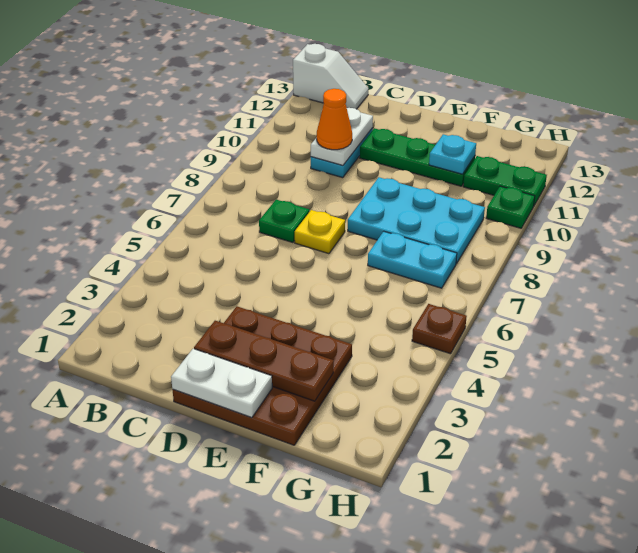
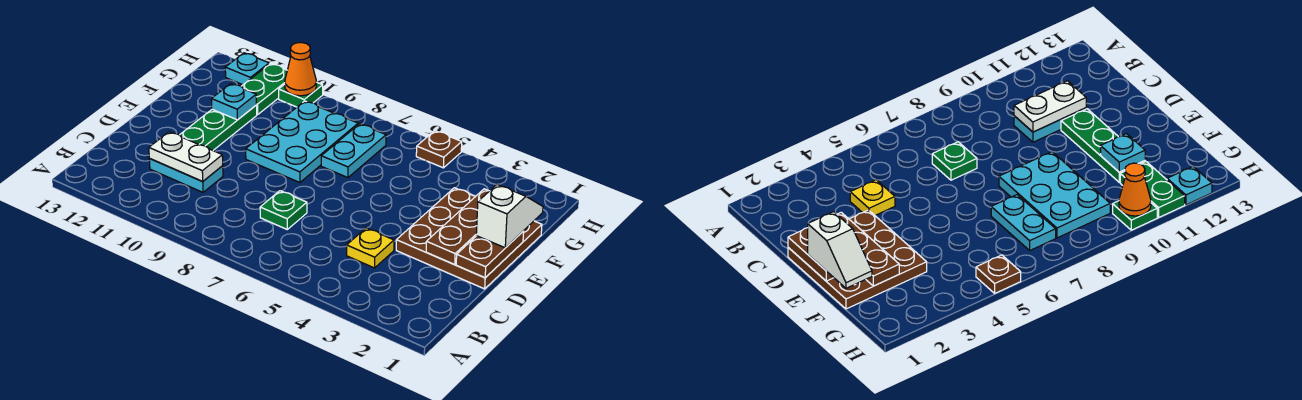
white slope A13:B13 level 1 top A -> white slope E1:F1 level 3 top E
orange cone C10 level 3 -> orange cone H10 level 2
white plate D1:E1 level 2 -> brown plate D1:E1 level 2
yellow plate D7 level 1 -> yellow plate C4 level 1
none -> cyan plate H12 level 1

